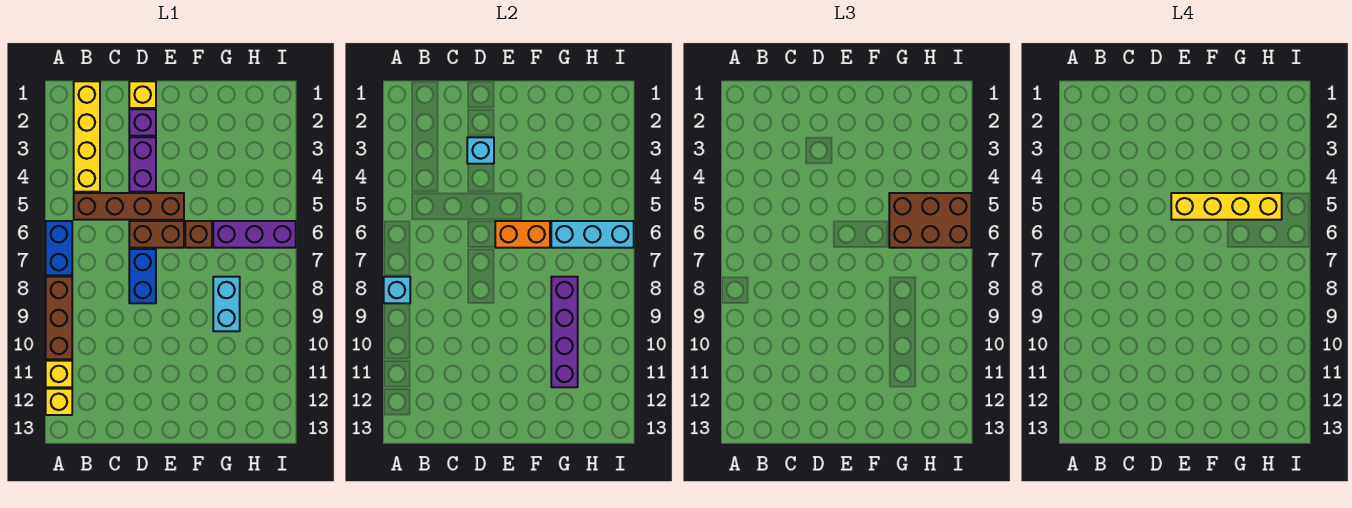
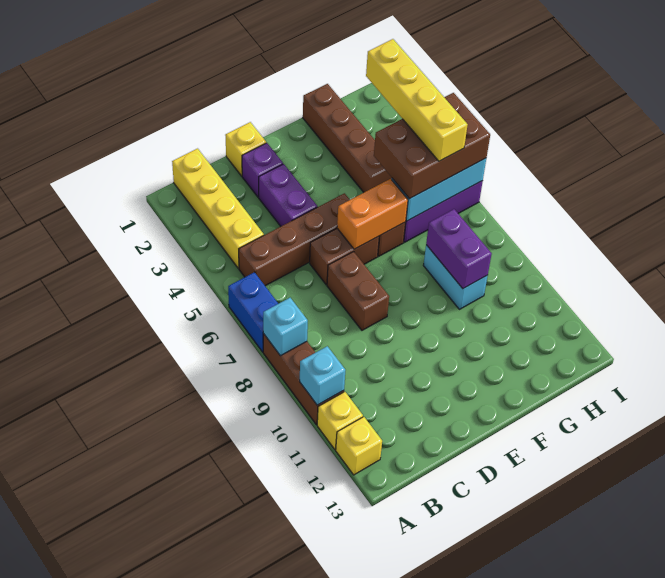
cyan brick D3 level 2 -> cyan brick A10 level 2
blue brick D7:D8 level 1 -> brown brick D7:D8 level 1
yellow brick E5:H5 level 4 -> yellow brick H3:H6 level 4
none -> brown brick G1:G4 level 1
purple brick G8:G11 level 2 -> purple brick G8:G9 level 2

